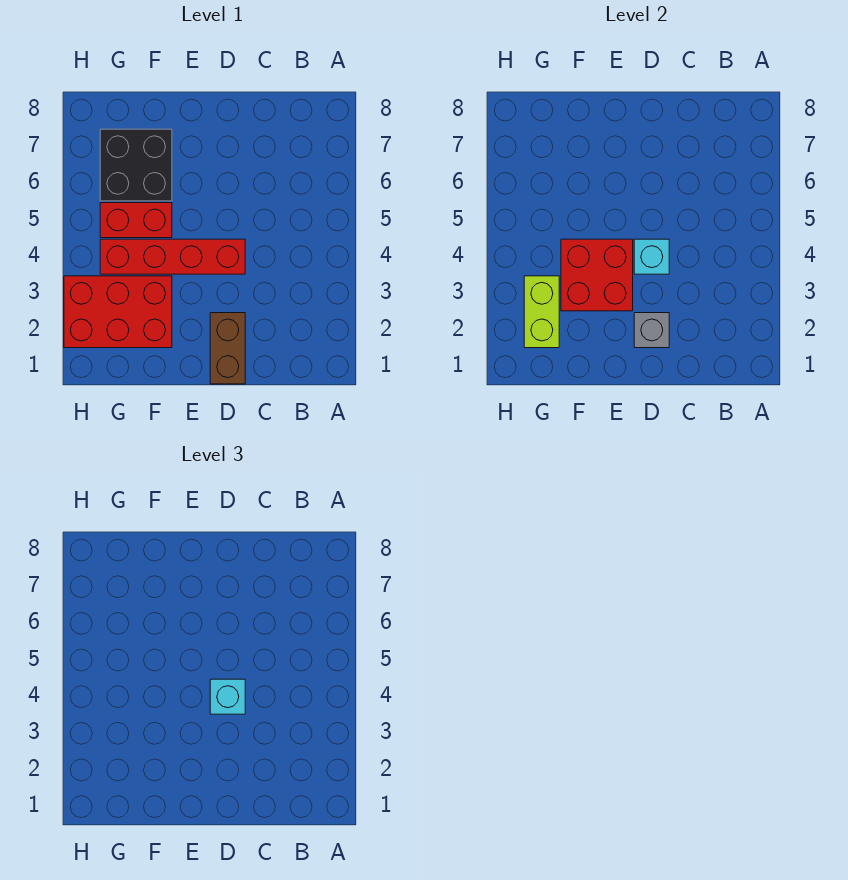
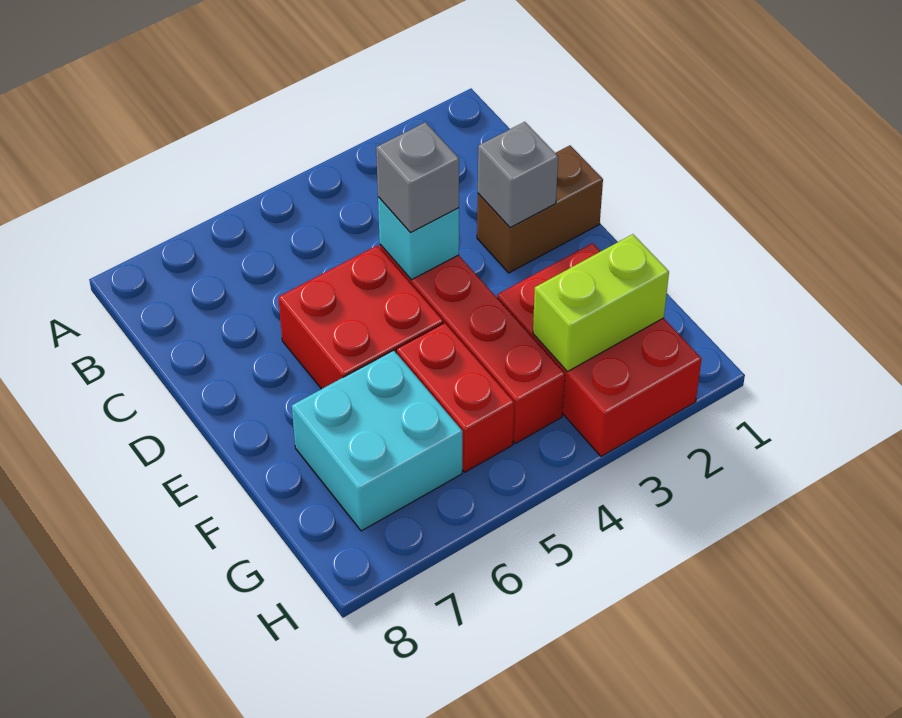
cyan brick D4 level 3 -> grey brick D4 level 3
red brick E3:F4 level 2 -> red brick D5:E6 level 1
black brick F6:G7 level 1 -> cyan brick F6:G7 level 1

